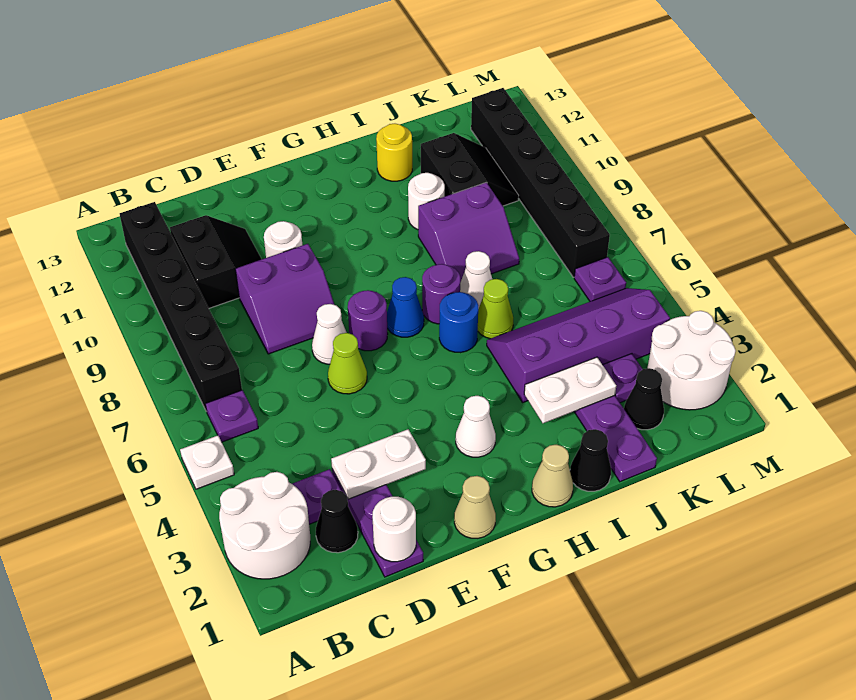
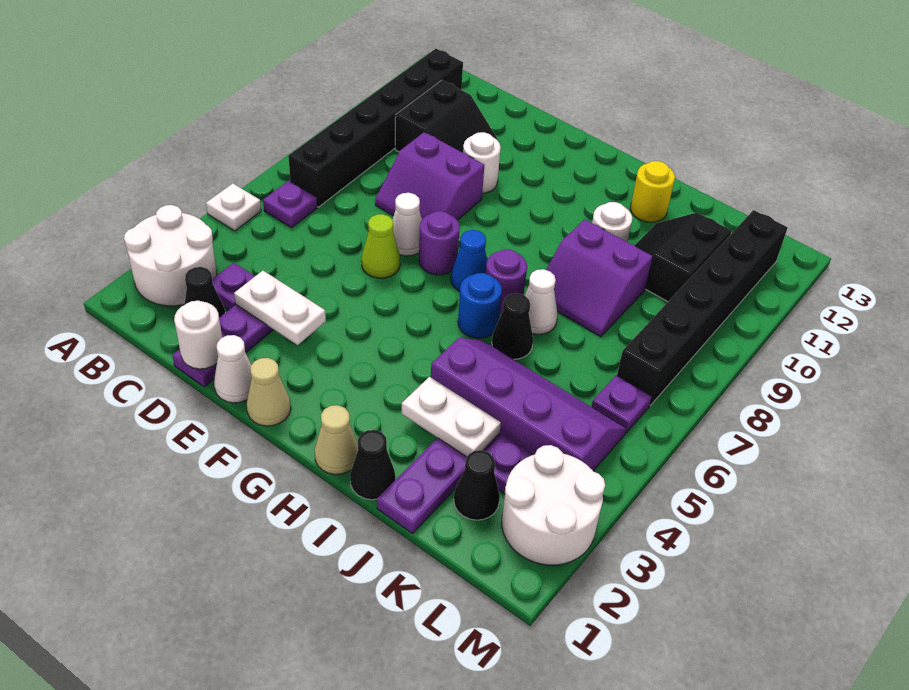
white cone G3 level 1 -> white cone E1 level 1
lime cone I6 level 1 -> black cone I6 level 1
black slope J10:K11 level 1 top J -> black slope J10:K11 level 1 top K

